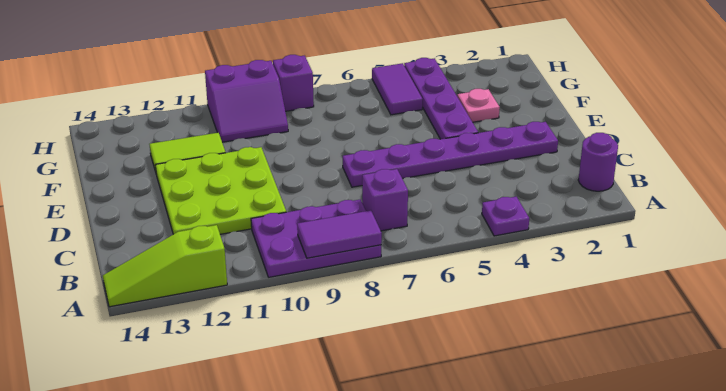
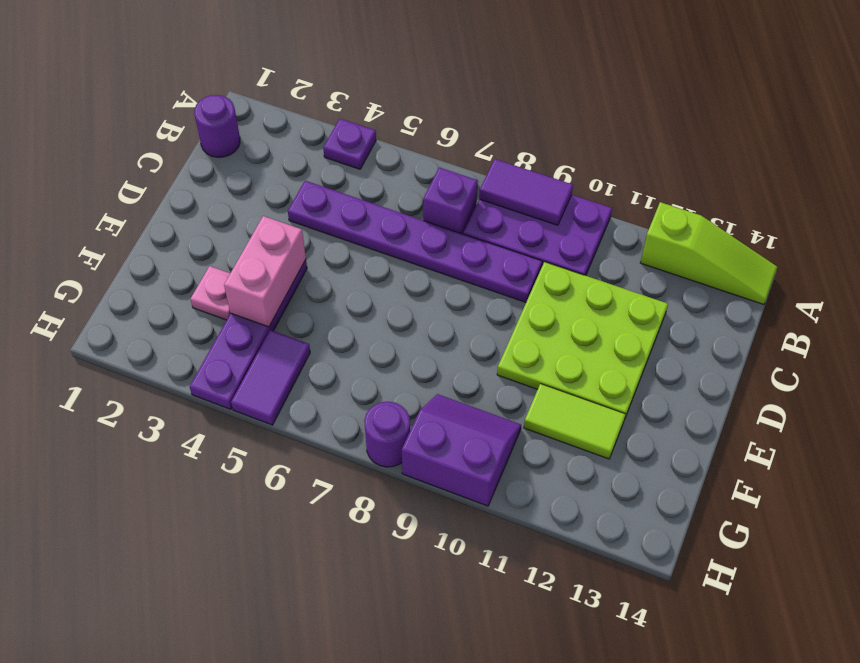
purple plate D2:D7 level 1 -> purple plate C4:C9 level 1
none -> pink brick E4:F4 level 2
purple brick H8 level 1 -> purple round brick H8 level 1

